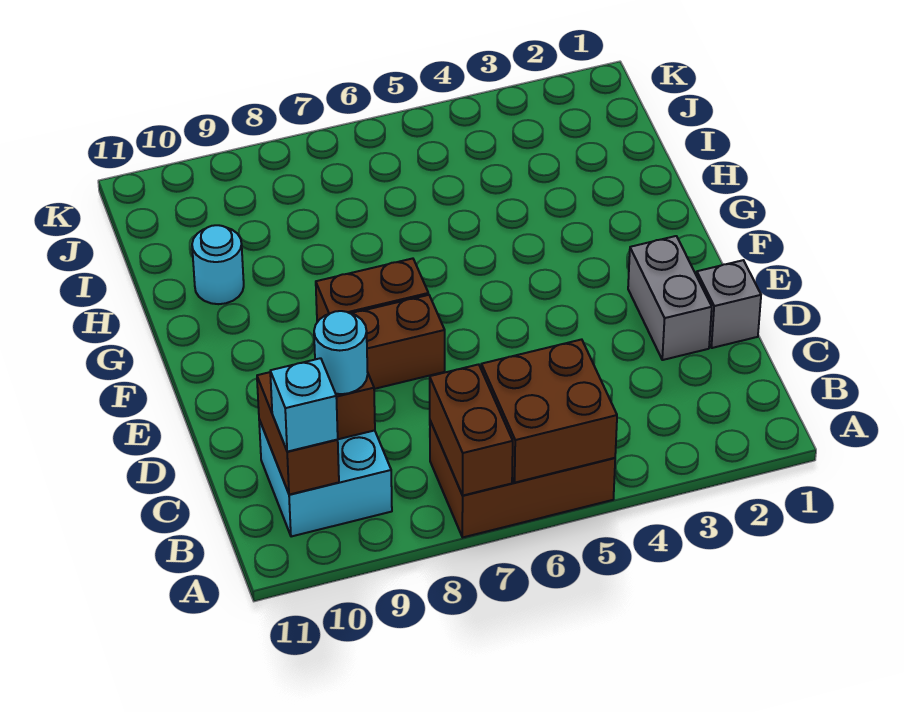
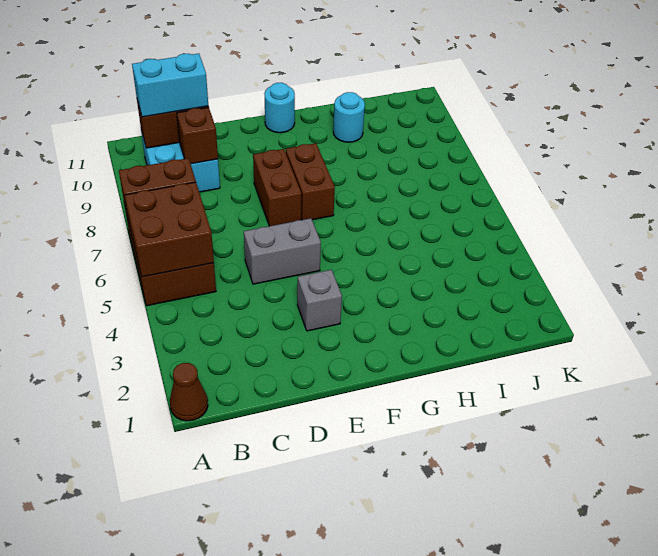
none -> brown cone A1 level 1
cyan brick B10 level 3 -> cyan brick B10:C10 level 3
cyan round brick C9 level 3 -> cyan round brick F11 level 1
grey brick D1 level 1 -> grey brick E3 level 1
grey brick D2:E2 level 1 -> grey brick D5:E5 level 1

